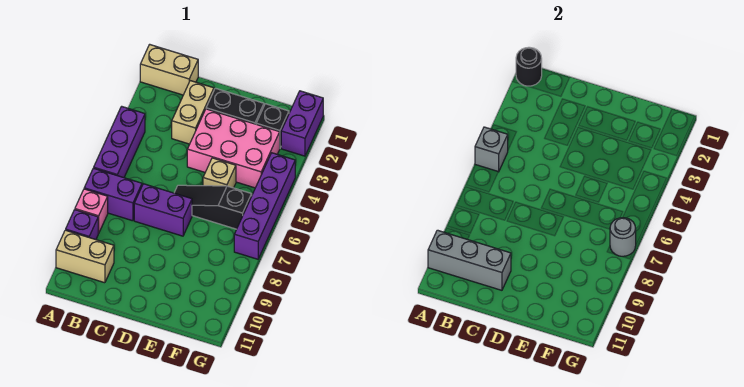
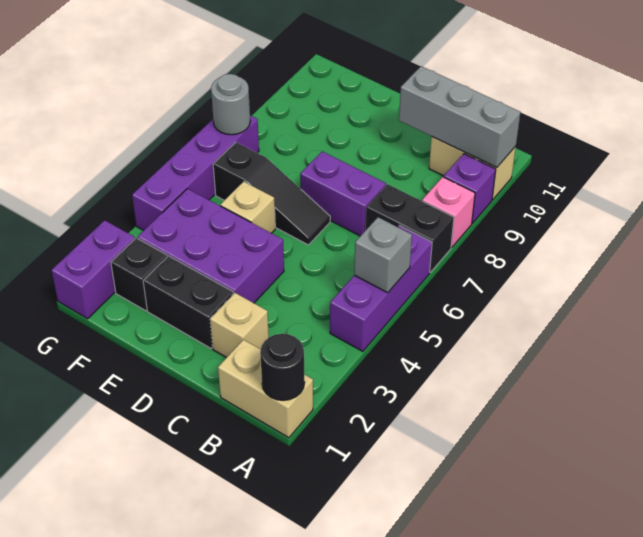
purple brick A7:B7 level 1 -> black brick A7:B7 level 1
tan brick C2:C3 level 1 -> tan brick C2 level 1
pink brick D3:F4 level 1 -> purple brick D3:F4 level 1

